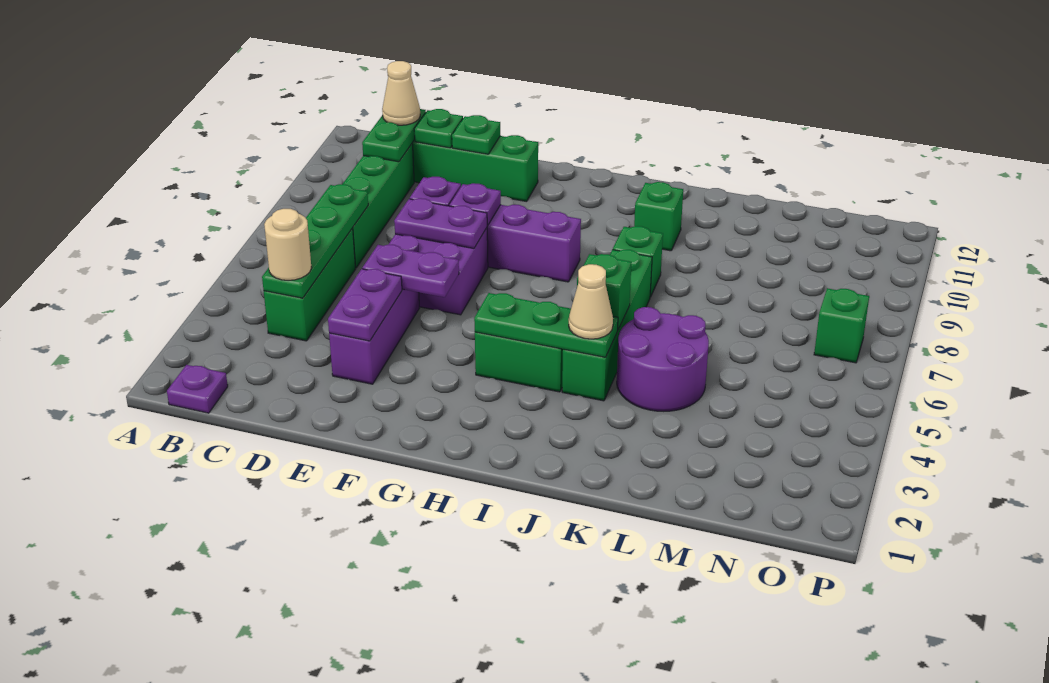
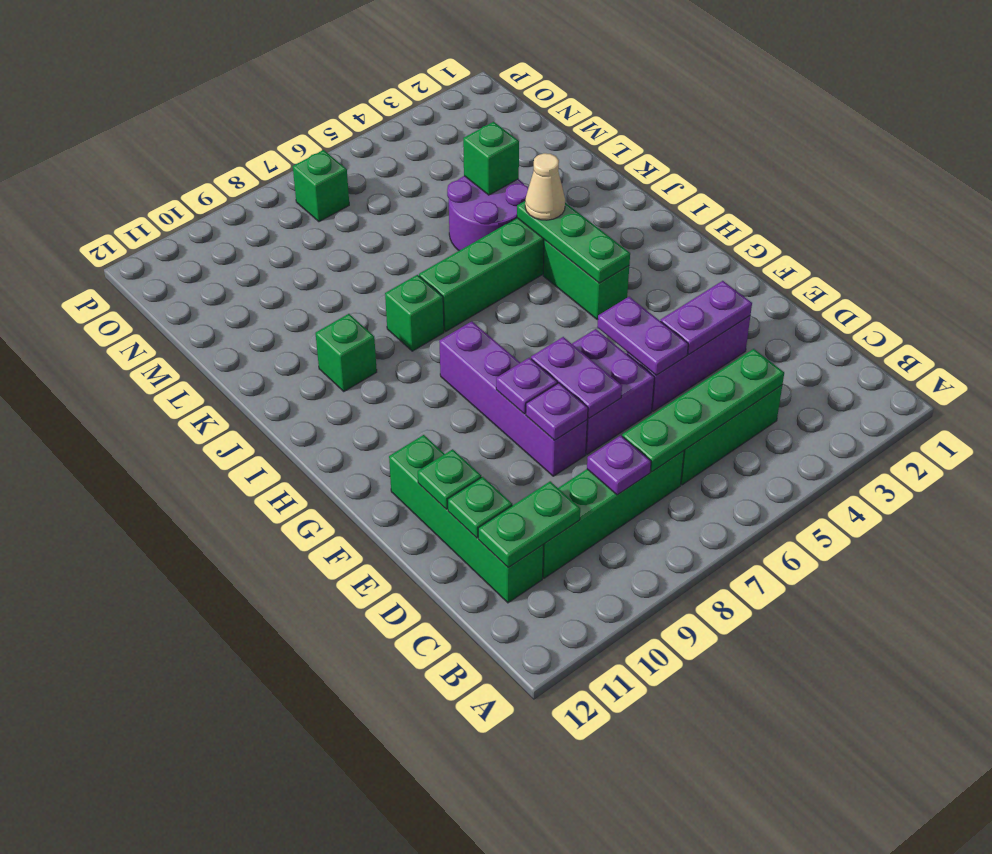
purple plate B1 level 1 -> purple plate C8 level 2
tan round brick C4 level 3 -> none
tan cone C11 level 3 -> none
green brick J5 level 2 -> green brick L4 level 2

